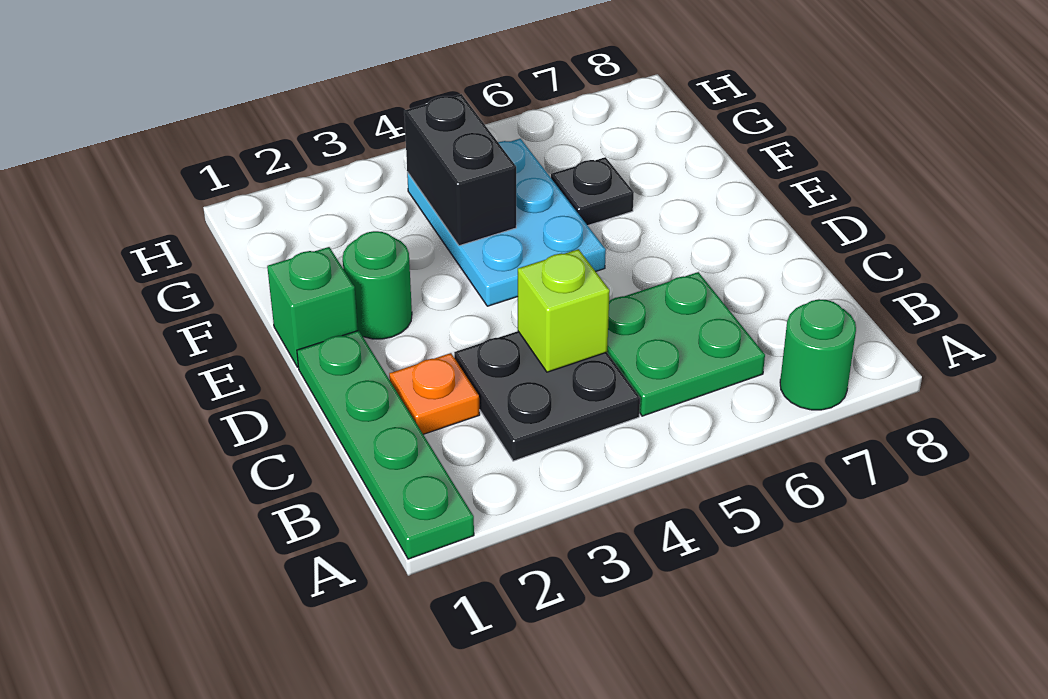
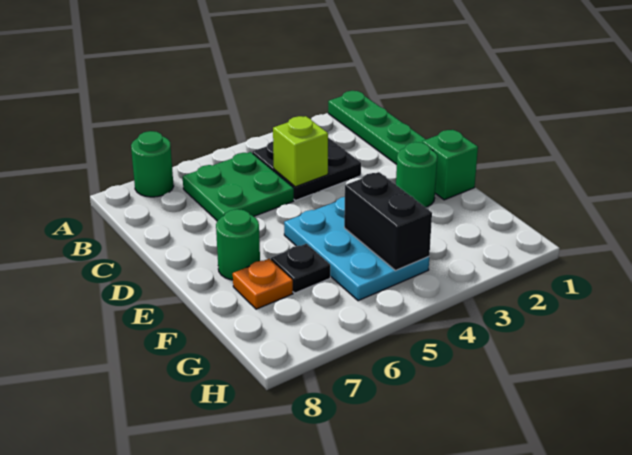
orange plate C2 level 1 -> orange plate F7 level 1
none -> green round brick E7 level 1

